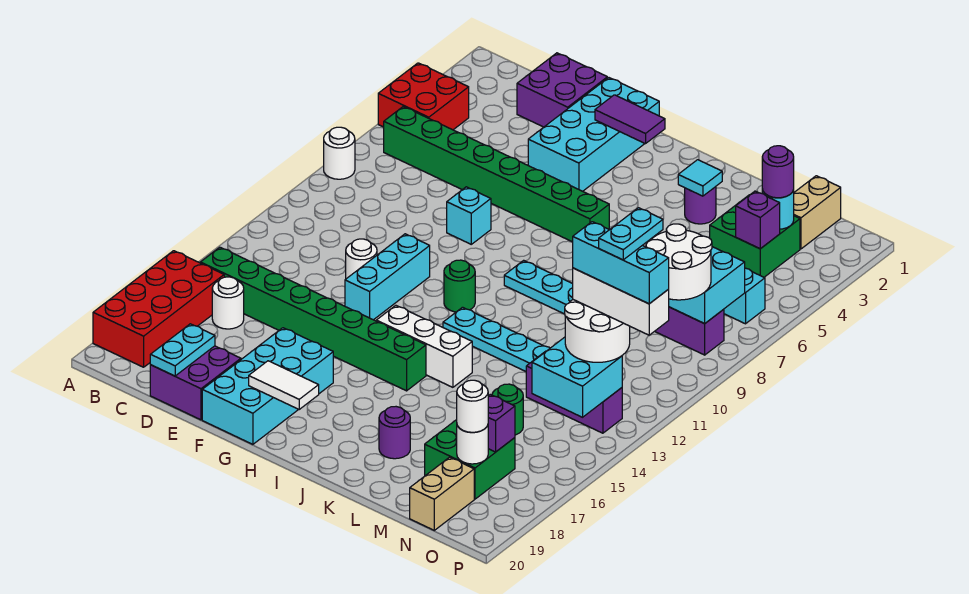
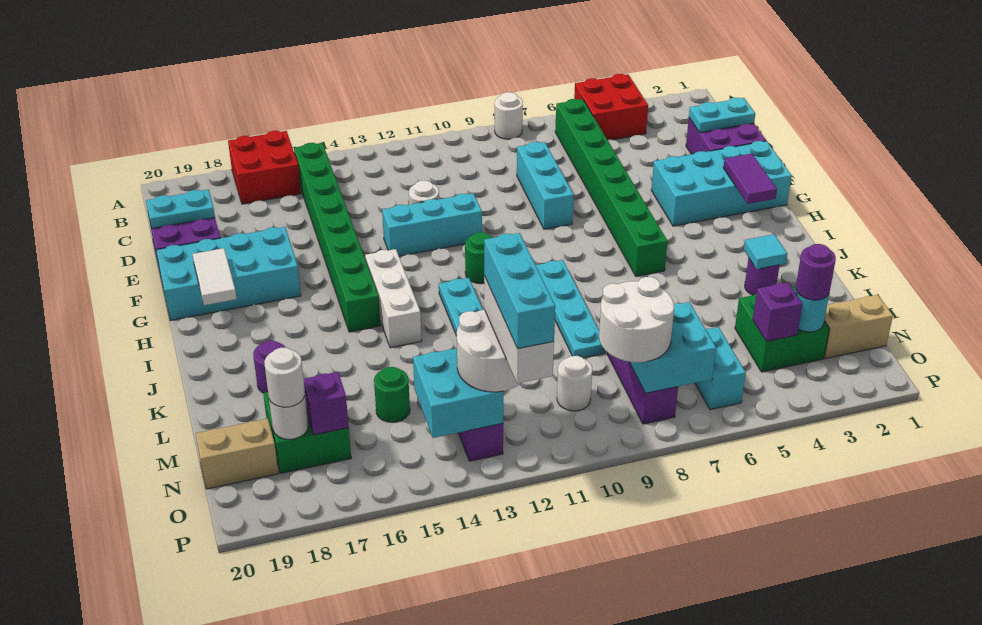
red brick A16:B19 level 1 -> red brick A16:B17 level 1
white round brick C16 level 1 -> white round brick N10 level 1
cyan brick F8 level 1 -> cyan brick D8:F8 level 1
cyan plate O11:O12 level 6 -> cyan plate D1:D2 level 2

